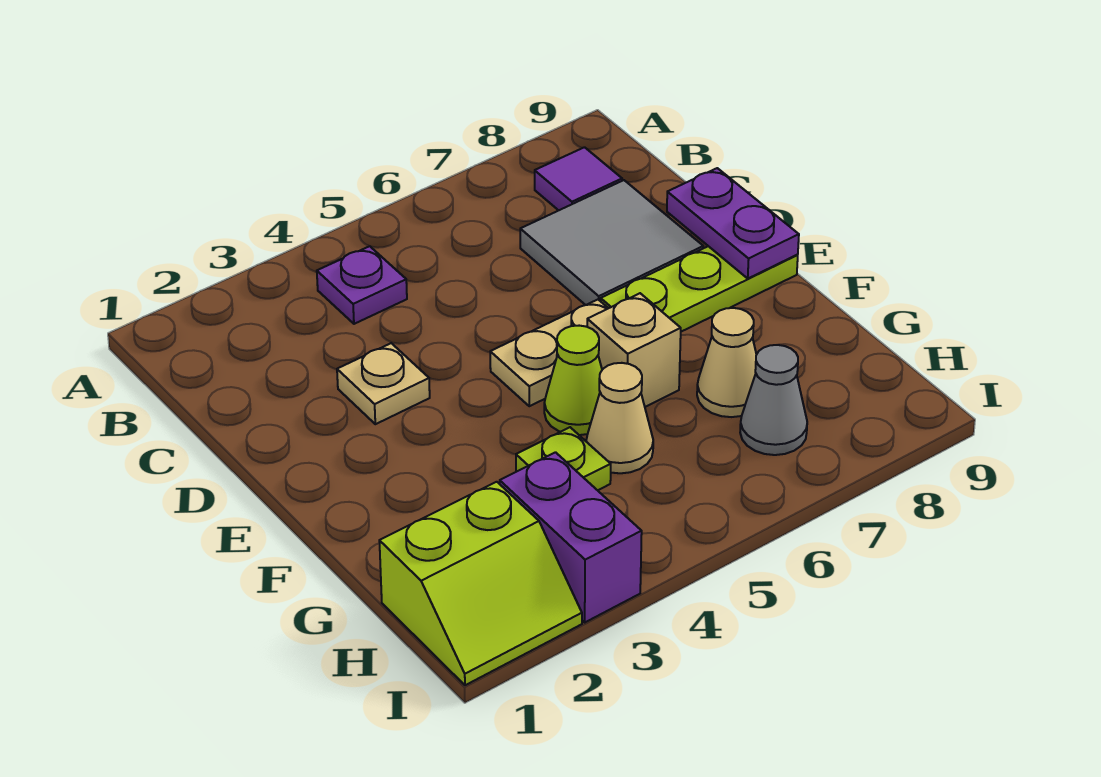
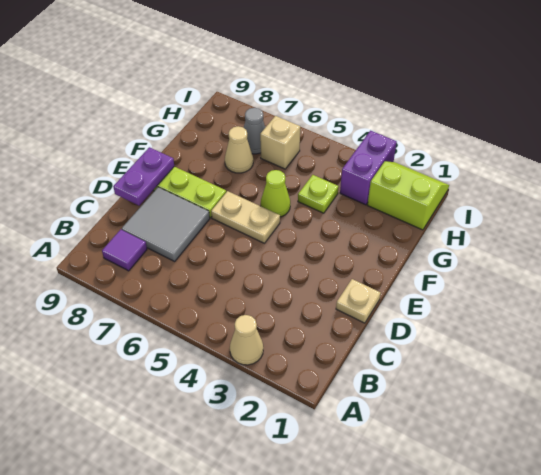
purple plate B4 level 1 -> none
tan plate D3 level 1 -> tan plate D1 level 1
tan brick F6 level 1 -> tan brick H6 level 1
tan cone G5 level 1 -> tan cone A3 level 1

